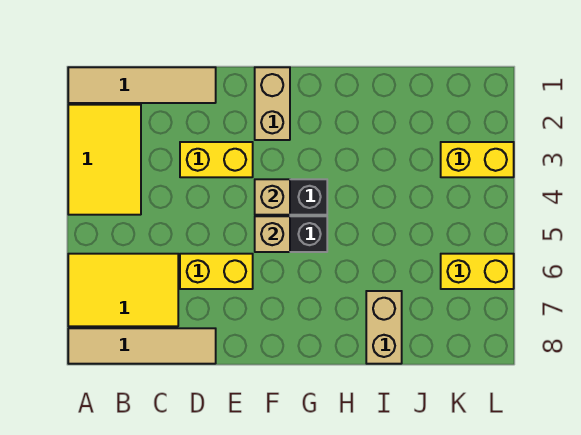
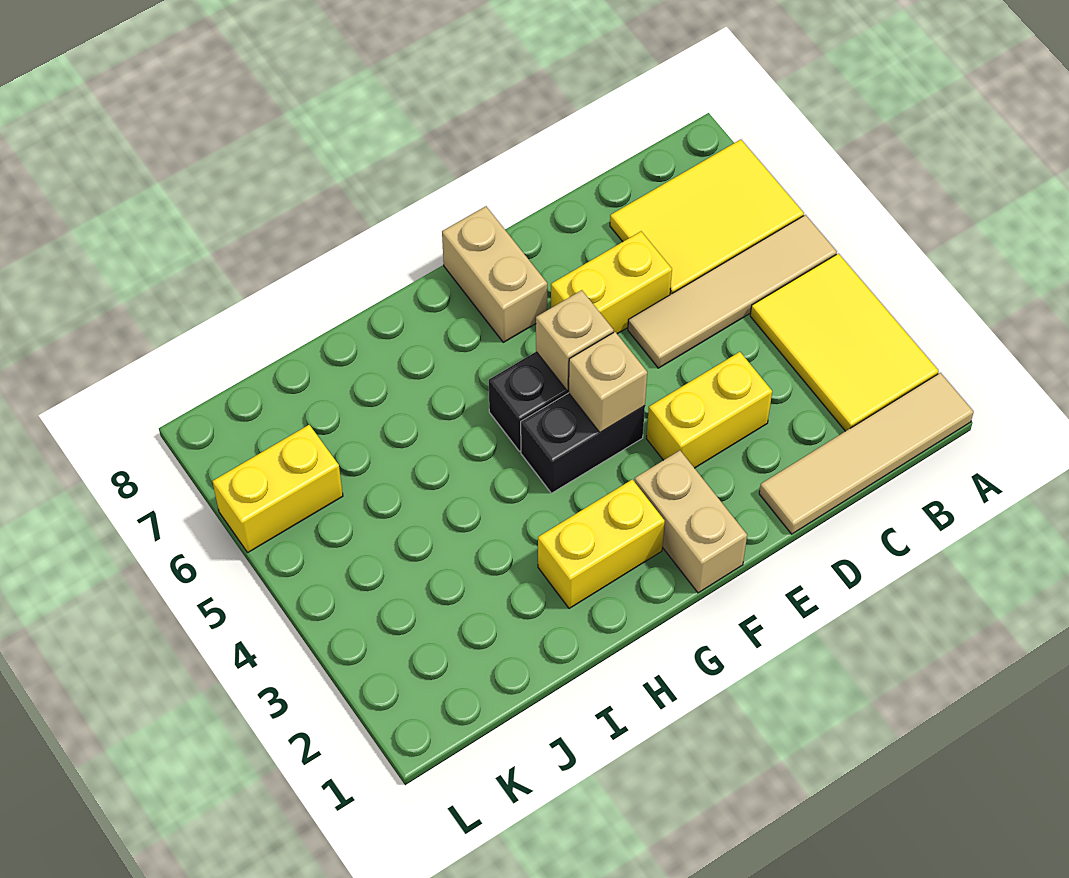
tan tile A8:D8 level 1 -> tan tile A5:D5 level 1
tan brick I7:I8 level 1 -> tan brick F7:F8 level 1
yellow brick K3:L3 level 1 -> yellow brick G2:H2 level 1

